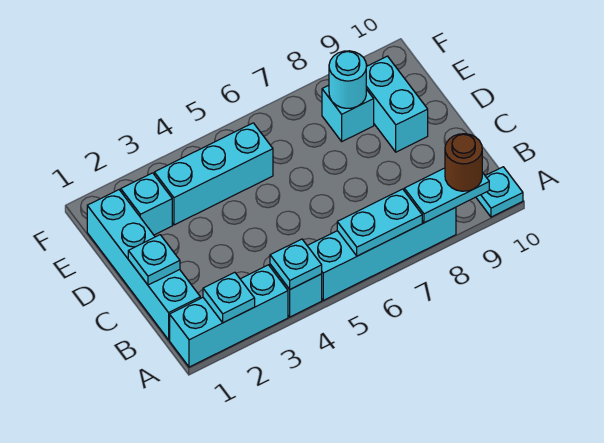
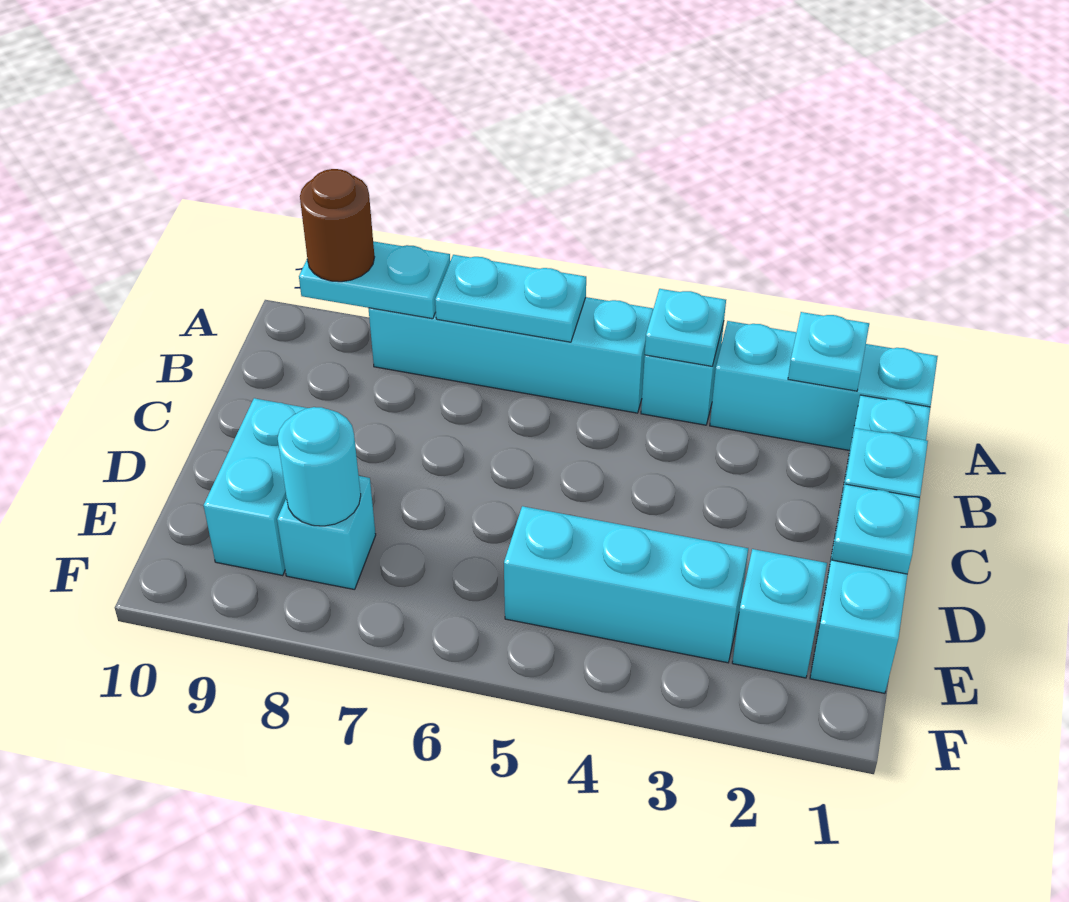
cyan plate A10 level 1 -> cyan plate D1 level 2

